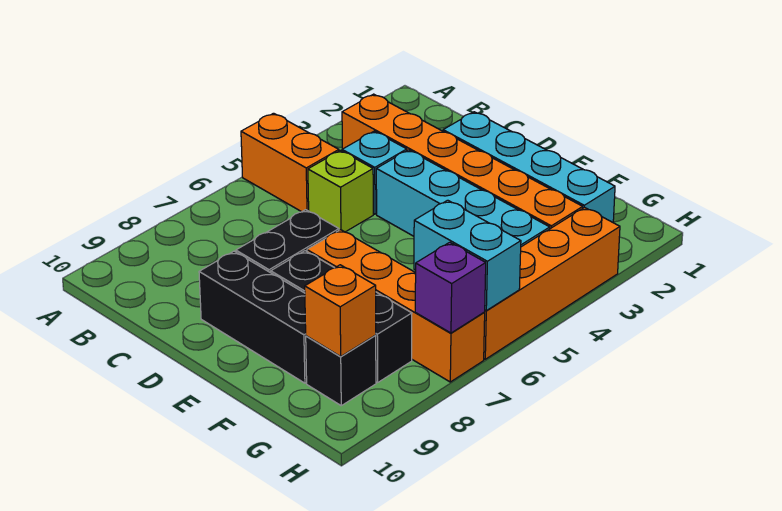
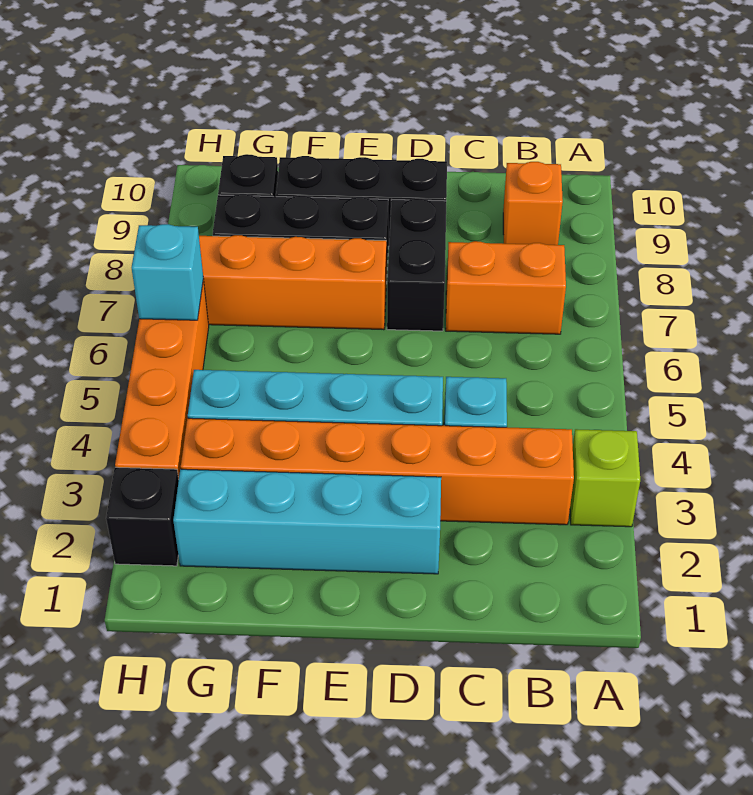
orange brick A5:B5 level 1 -> orange brick B7:C7 level 1
lime brick C5 level 1 -> lime brick A3 level 1
cyan brick G6:H6 level 2 -> cyan brick H6 level 2
orange brick G9 level 2 -> orange brick B9 level 1
none -> black brick H2 level 1
purple brick H7 level 2 -> none

